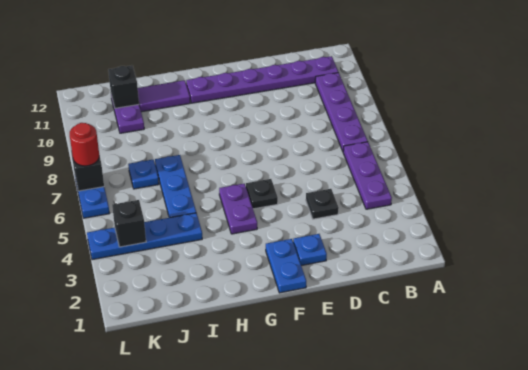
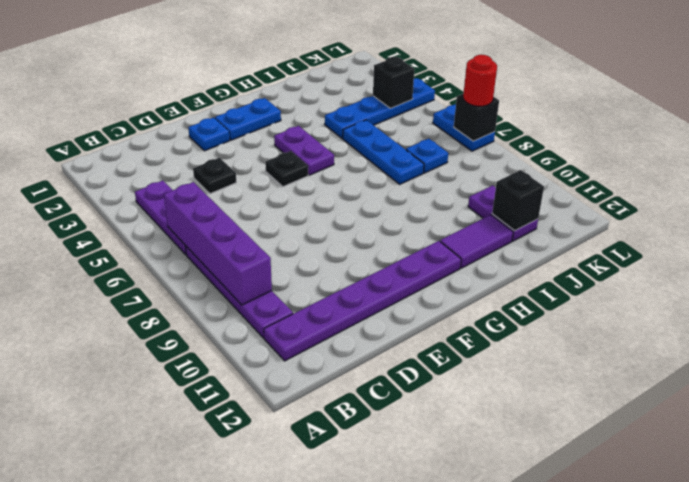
none -> purple brick B6:B9 level 2
blue plate F1:F2 level 1 -> blue plate F2:G2 level 1

